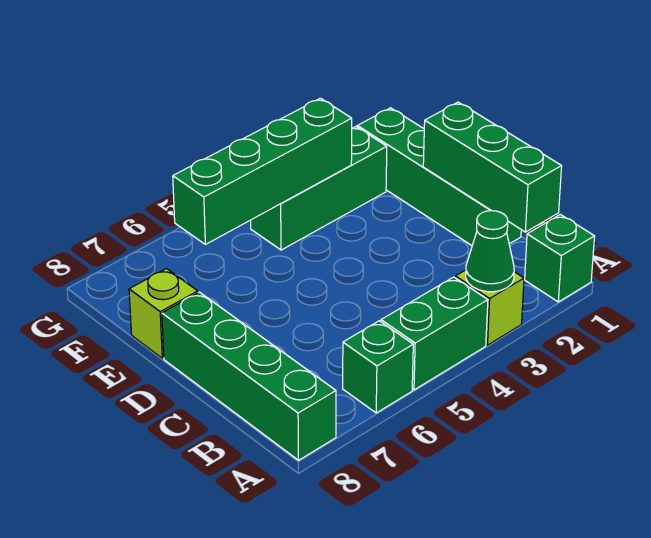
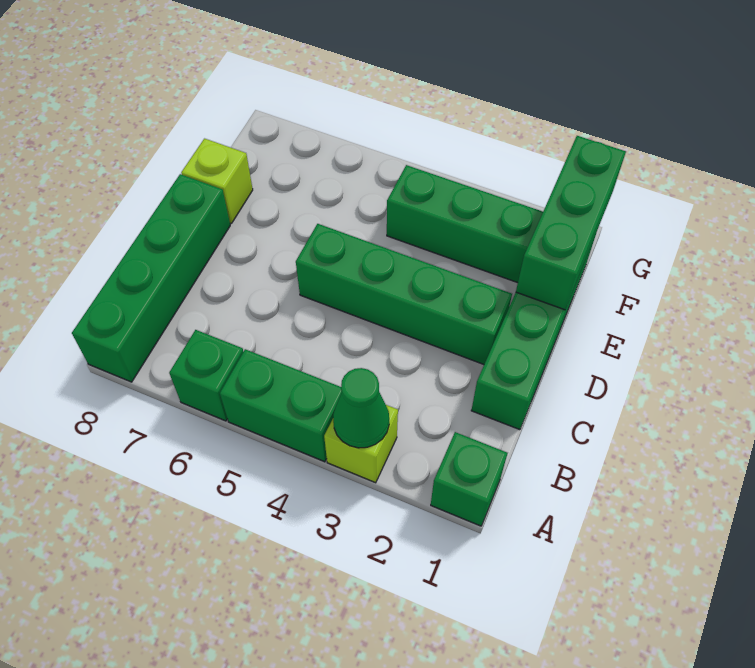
green brick B1:D1 level 2 -> green brick E1:G1 level 2
green brick F3:F6 level 2 -> green brick D2:D5 level 1

